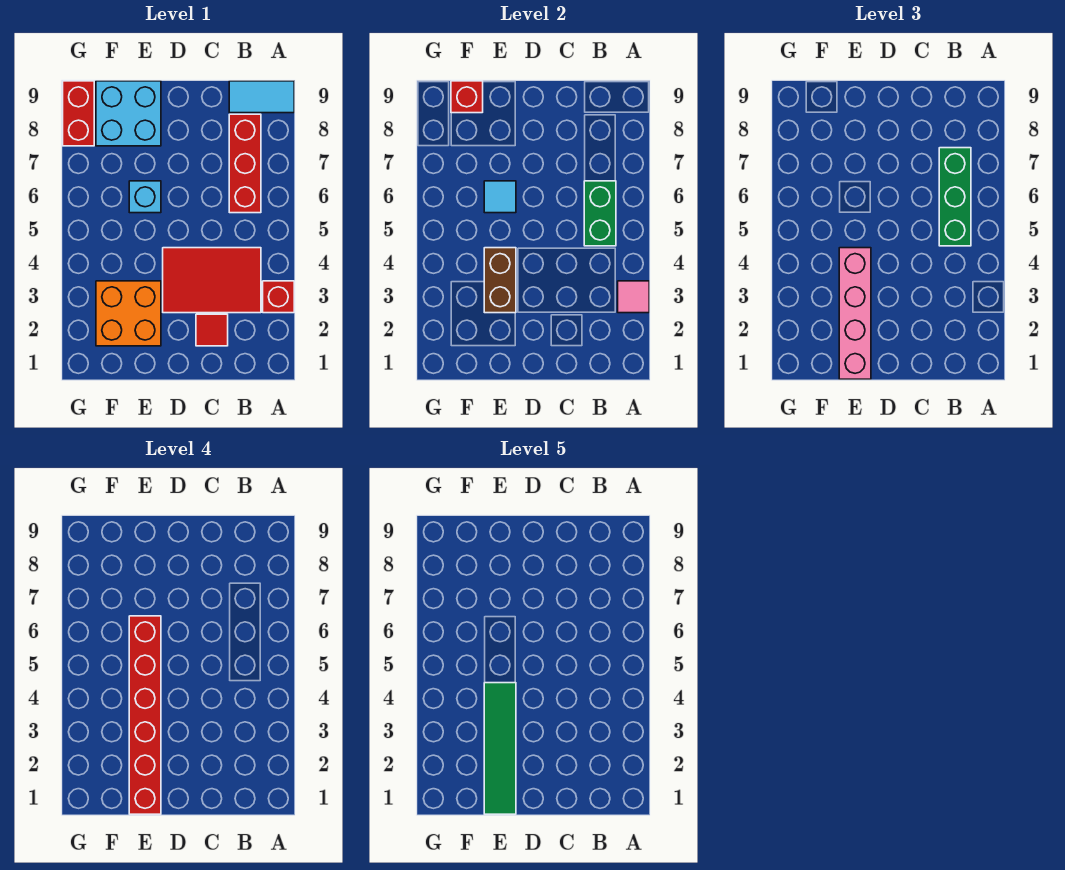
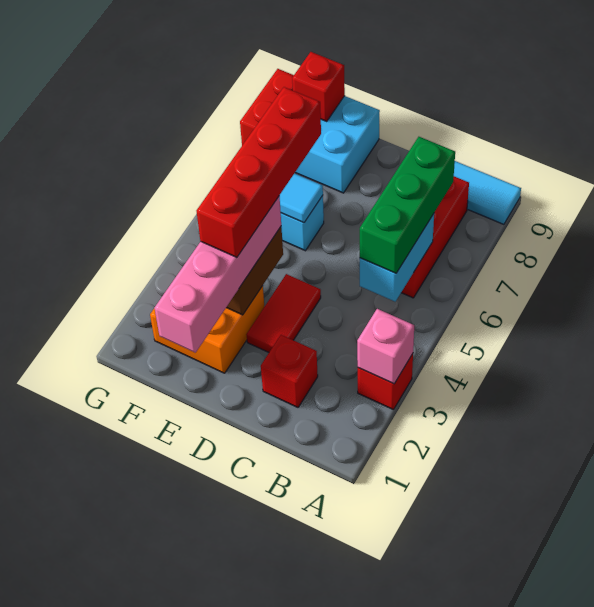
pink tile A3 level 2 -> pink brick A3 level 2
red tile B3:D4 level 1 -> red tile D3:D4 level 1
green brick B5:B6 level 2 -> cyan brick B5:B6 level 2
red tile C2 level 1 -> red brick C2 level 1
red brick E1:E6 level 4 -> red brick E3:E6 level 4
green tile E1:E4 level 5 -> none

